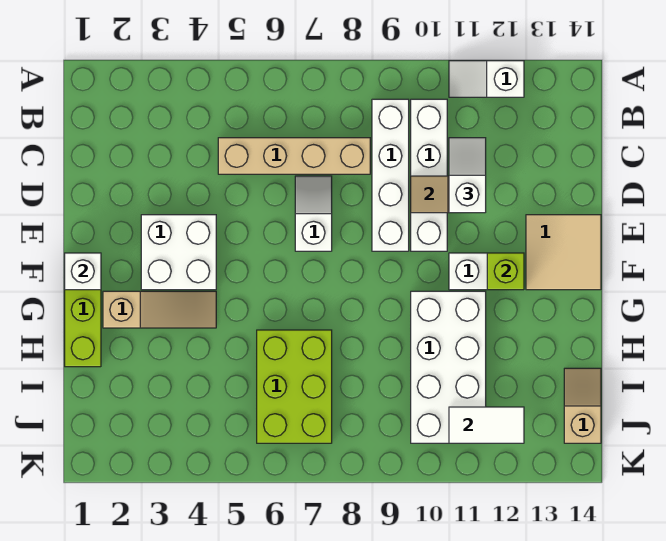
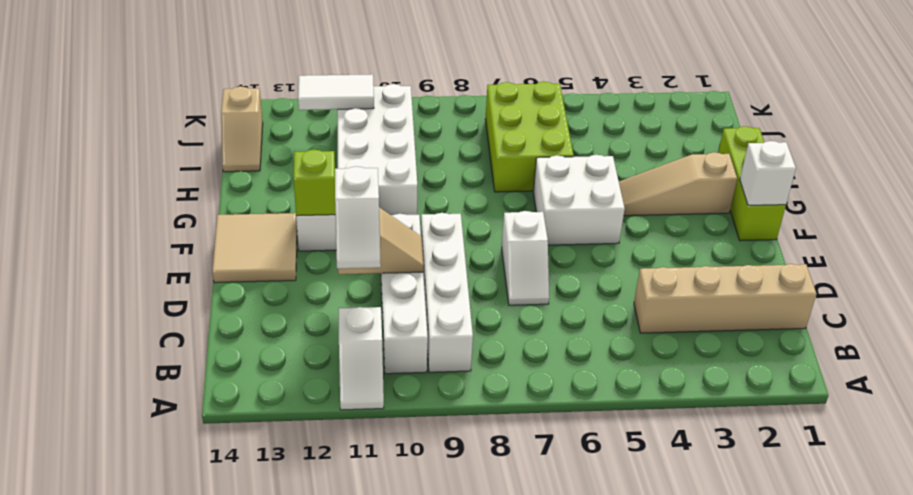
white slope A11:A12 level 1 top 12 -> white slope A11:B11 level 1 top B
tan brick C5:C8 level 1 -> tan brick C1:C4 level 1
white brick E3:F4 level 1 -> white brick F5:G6 level 1

